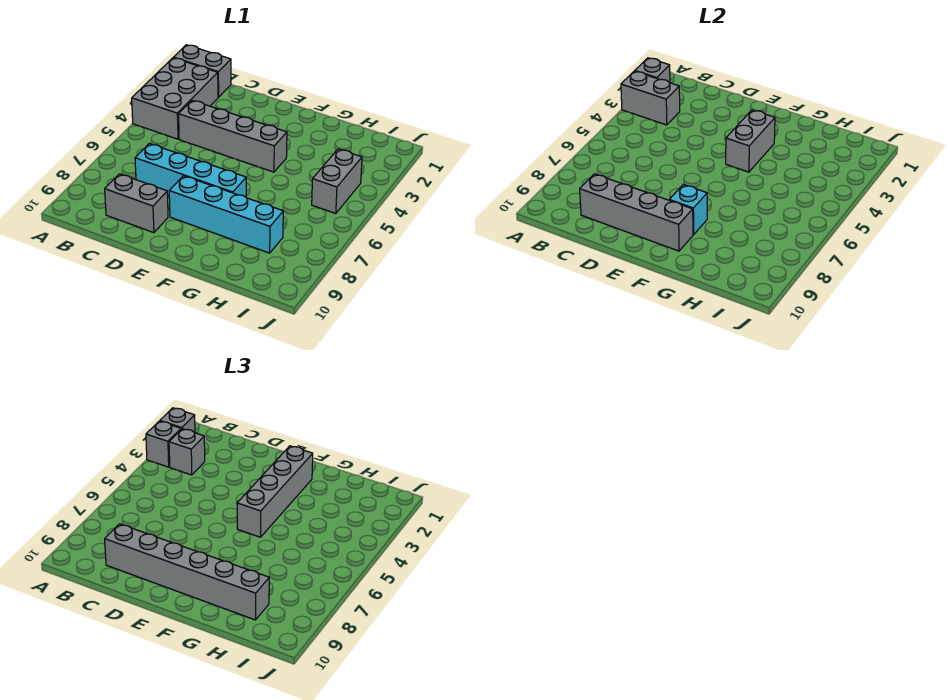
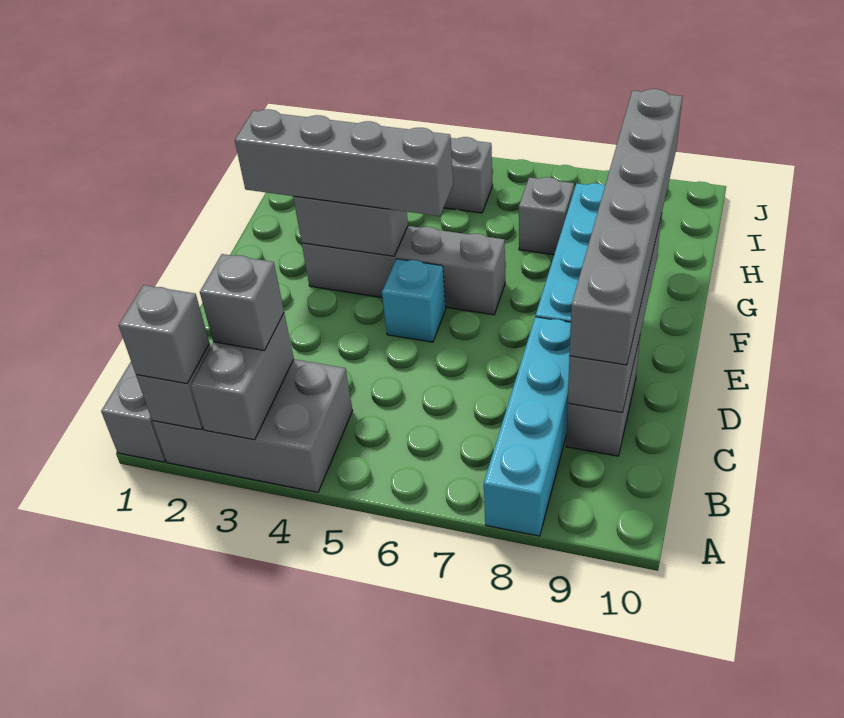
grey brick A3 level 3 -> grey brick H7 level 1
grey brick C4:F4 level 1 -> grey brick F3:F6 level 1
cyan brick C7:F7 level 1 -> cyan brick A8:D8 level 1
cyan brick F8 level 2 -> cyan brick E5 level 1

